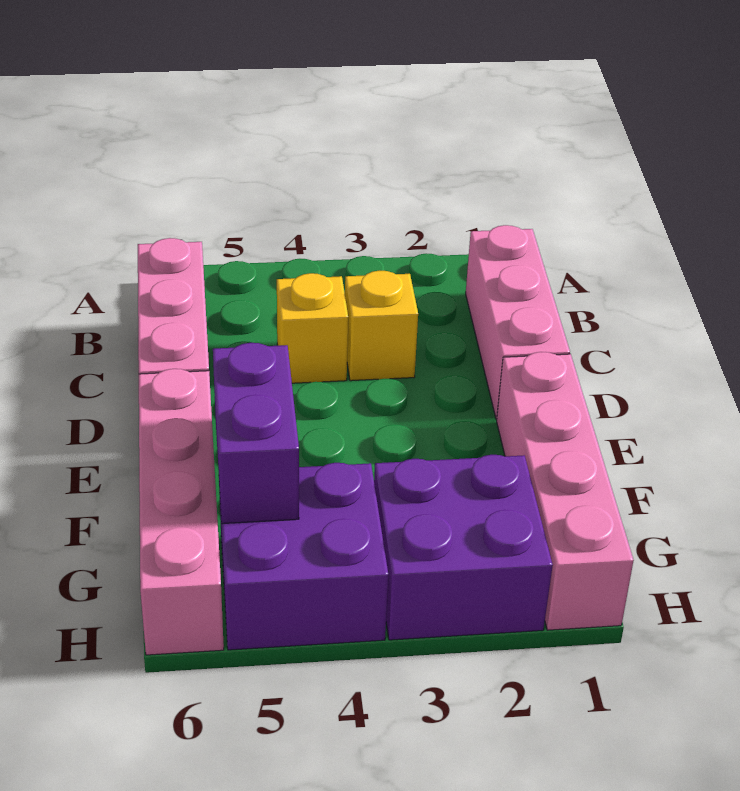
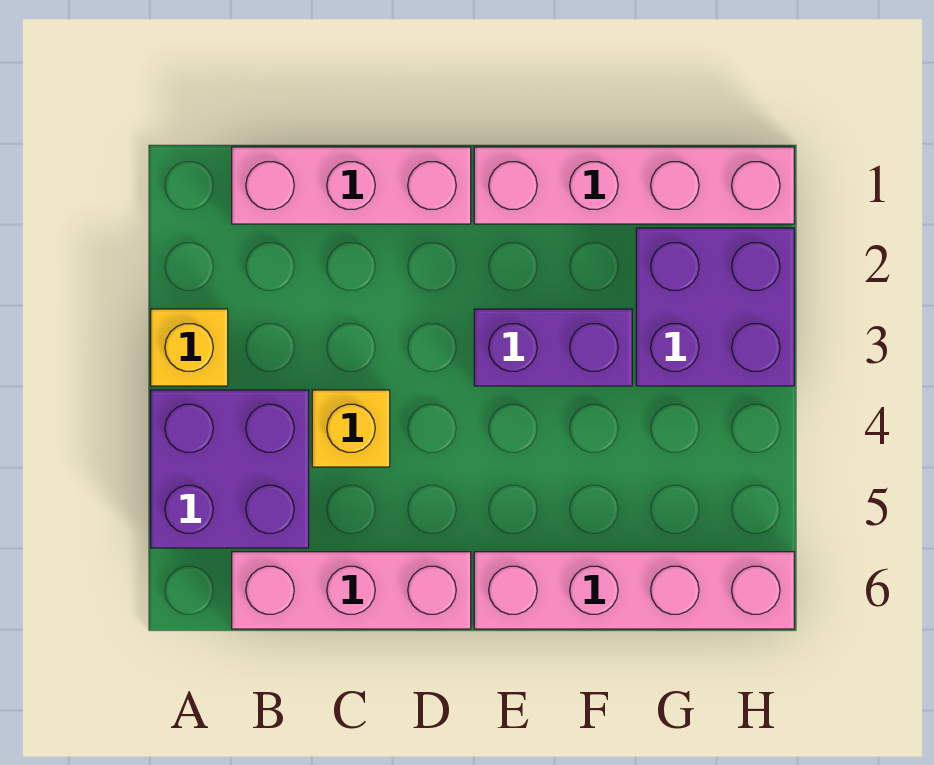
yellow brick C3 level 1 -> yellow brick A3 level 1
purple brick F5:G5 level 2 -> purple brick E3:F3 level 1
purple brick G4:H5 level 1 -> purple brick A4:B5 level 1

